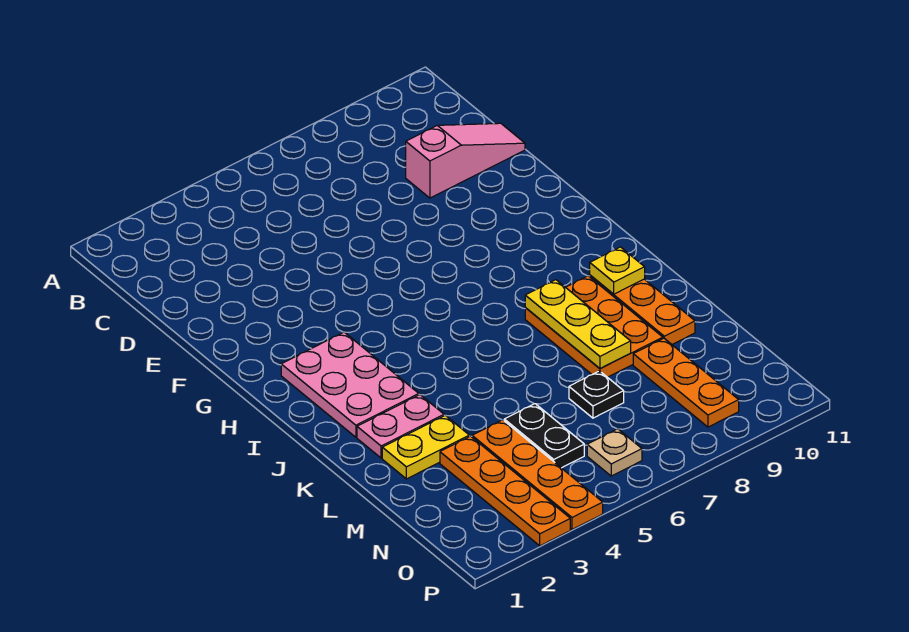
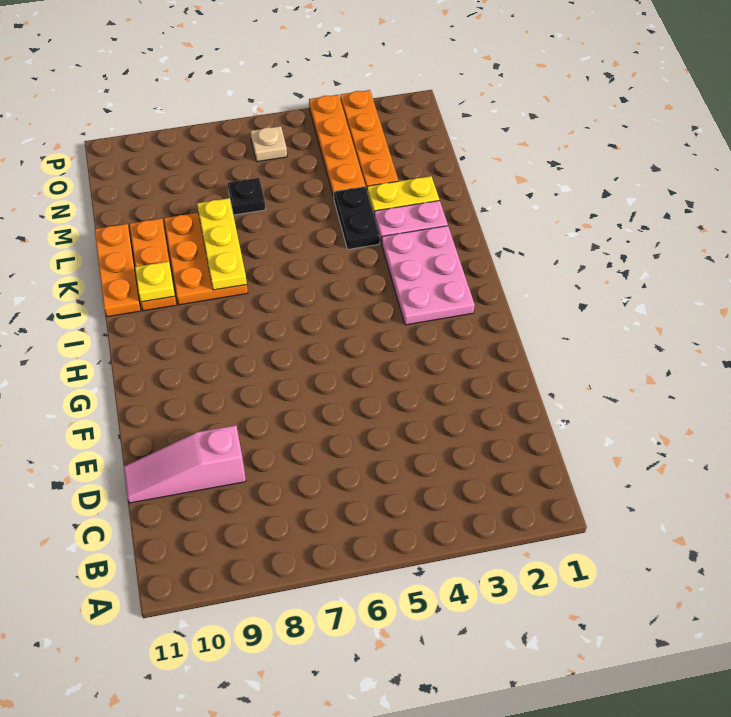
black plate M5:N5 level 1 -> black plate K4:L4 level 1
orange plate M9:O9 level 1 -> orange plate J11:L11 level 1

